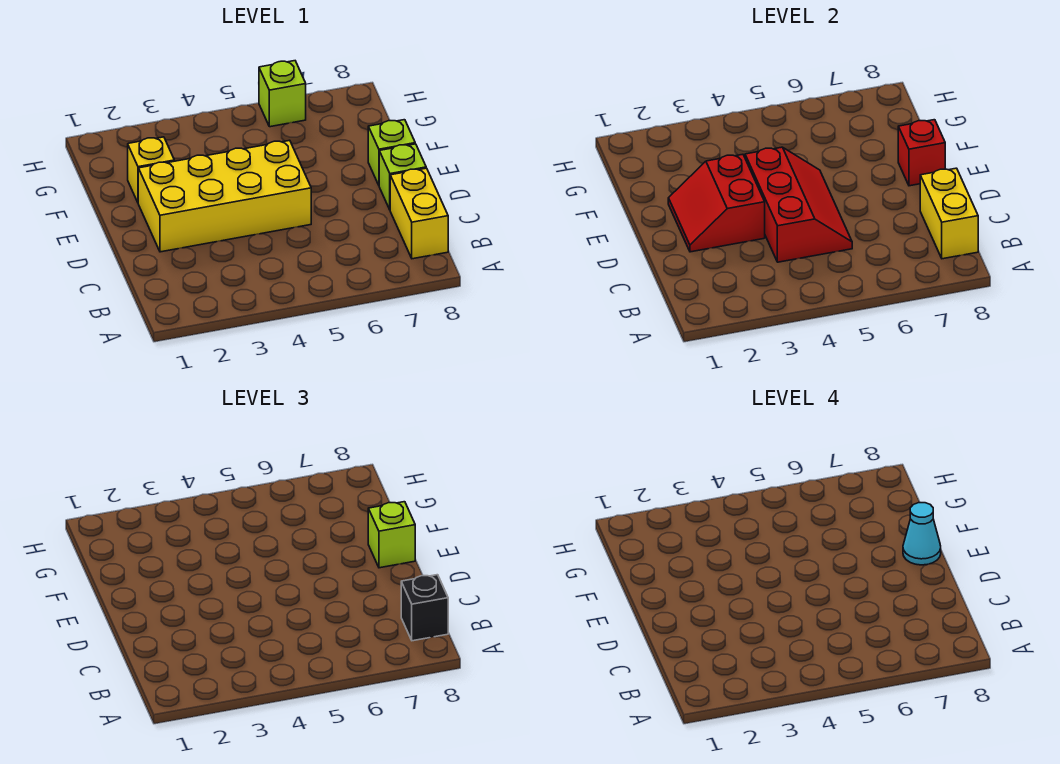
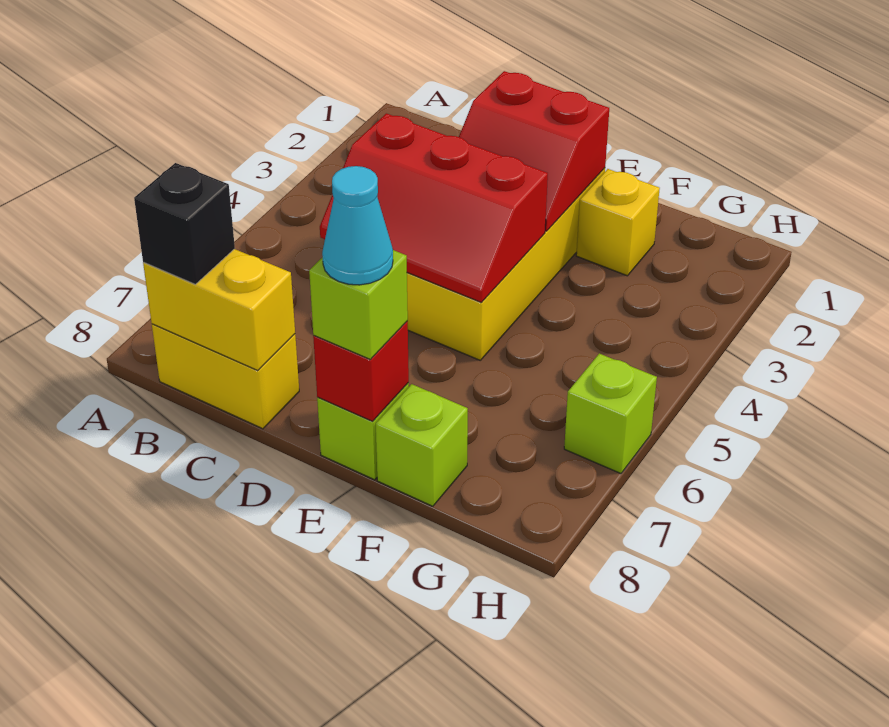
red slope D2:E3 level 2 top 3 -> red slope D2:E3 level 2 top 2
lime brick D8 level 1 -> lime brick F8 level 1

